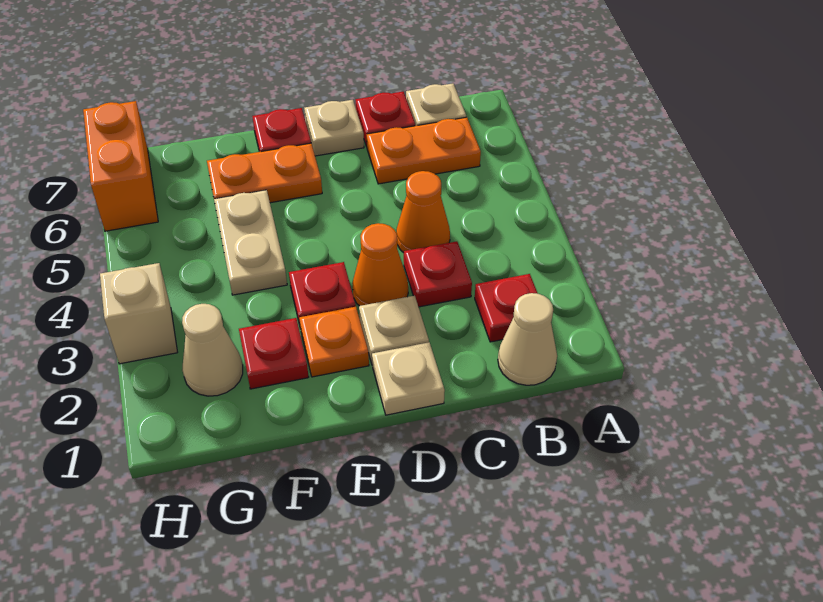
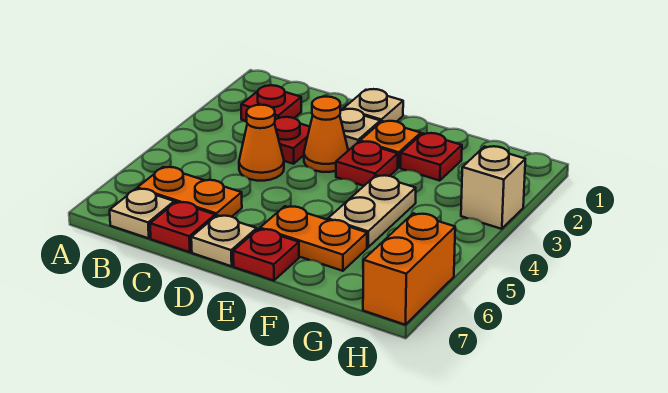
tan cone B1 level 1 -> none
tan cone G2 level 1 -> none

